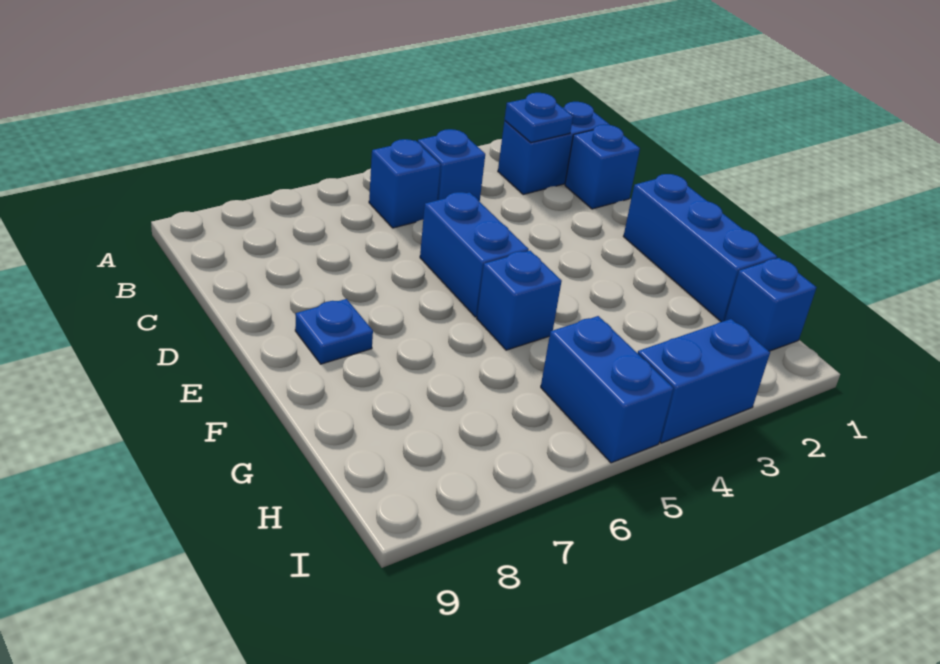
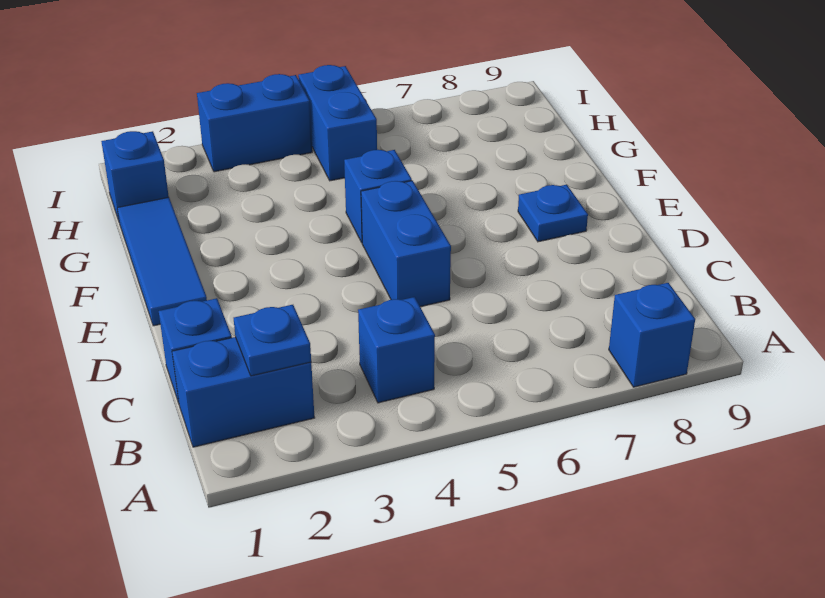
blue brick B5 level 1 -> blue brick A8 level 1
blue brick E1:G1 level 1 -> blue tile E1:G1 level 1

